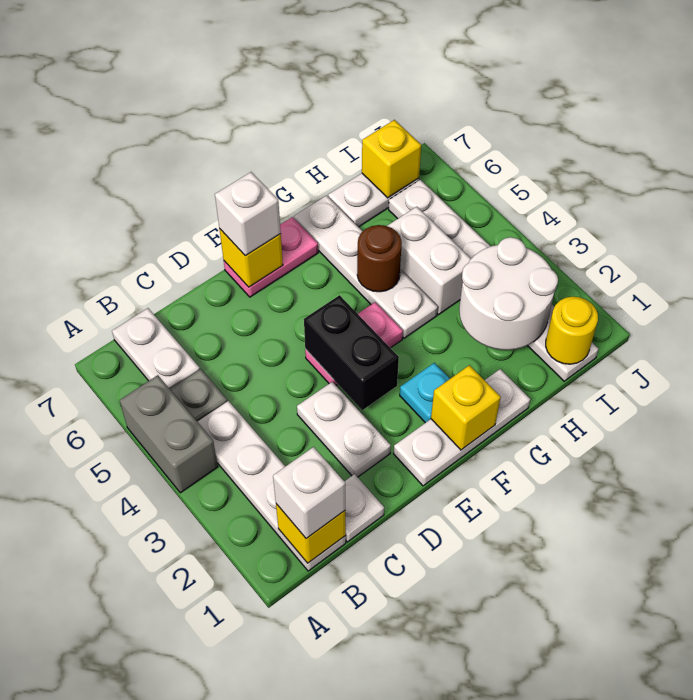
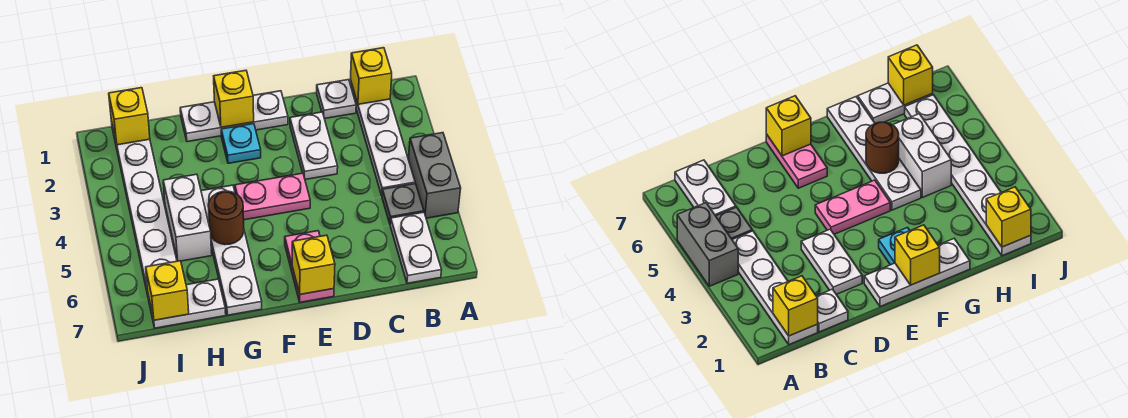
white brick B1 level 3 -> none
black brick E3:E4 level 2 -> none
pink plate E7:F7 level 1 -> pink plate E6:E7 level 1
white brick E7 level 3 -> none
white round brick H2:I3 level 2 -> none
yellow round brick I1 level 2 -> yellow brick I1 level 2

